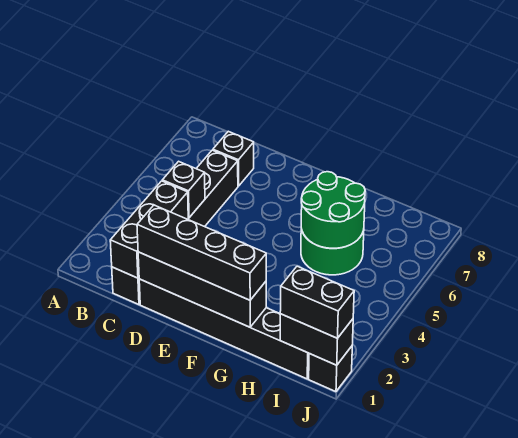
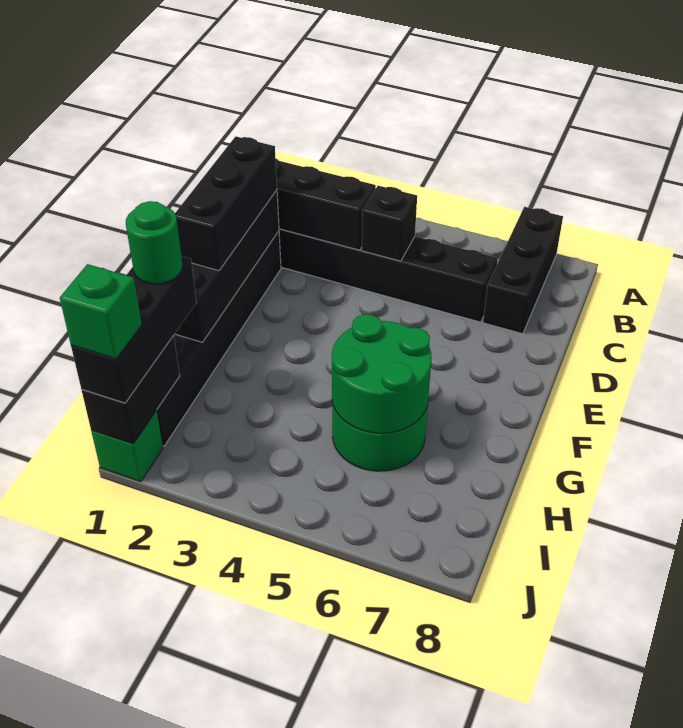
black brick C7 level 1 -> black brick A7:C7 level 1
black brick D1:G1 level 3 -> black brick D1:F1 level 3
none -> green round brick H1 level 4
black brick I1:J1 level 3 -> black brick H1:J1 level 3
black brick J1 level 1 -> green brick J1 level 1
none -> green brick J1 level 4

